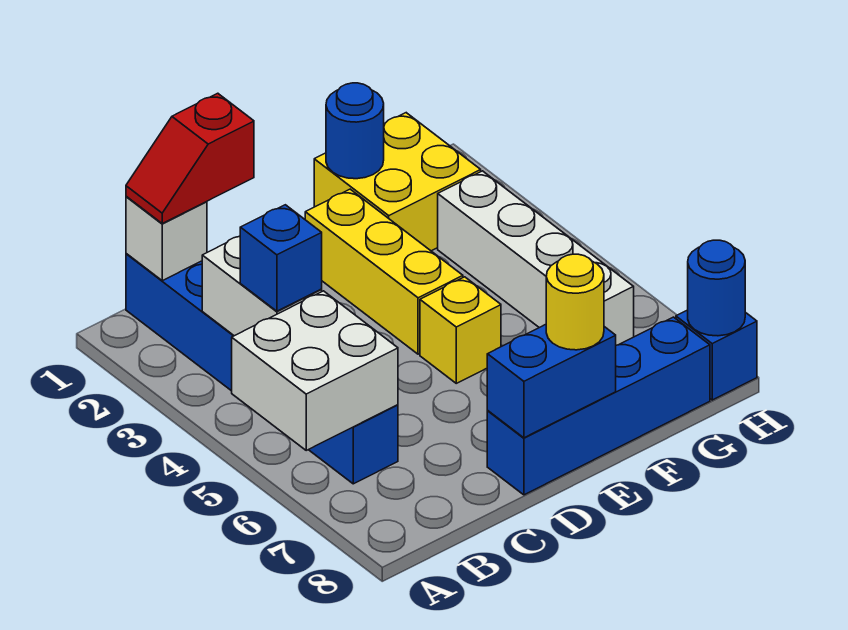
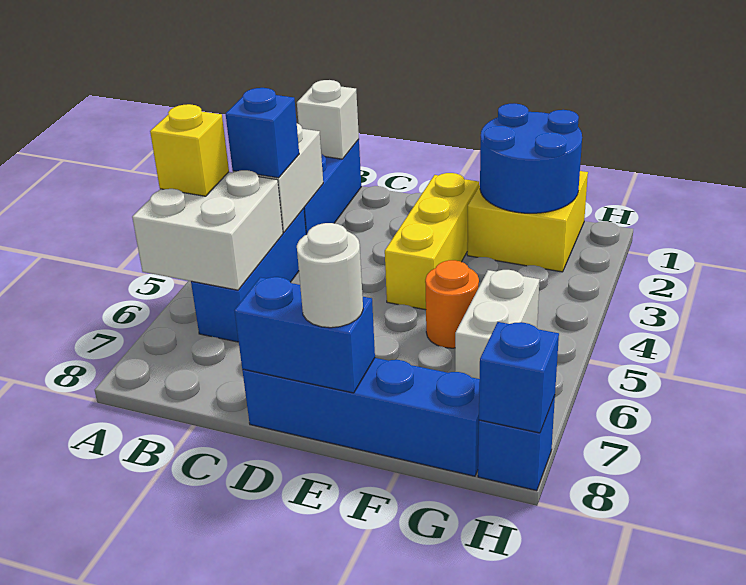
red slope B1:C1 level 3 top C -> none
yellow brick E5 level 1 -> yellow brick A5 level 3
yellow round brick E8 level 3 -> white round brick E8 level 3
blue round brick F1 level 2 -> blue round brick F1:G2 level 2
none -> orange round brick F5 level 1
white brick G3:G6 level 1 -> white brick G5:G6 level 1
blue round brick H8 level 2 -> blue brick H8 level 2

